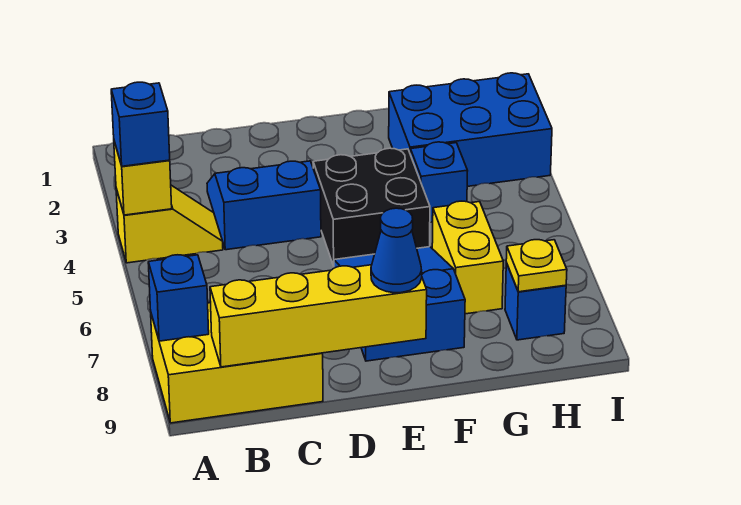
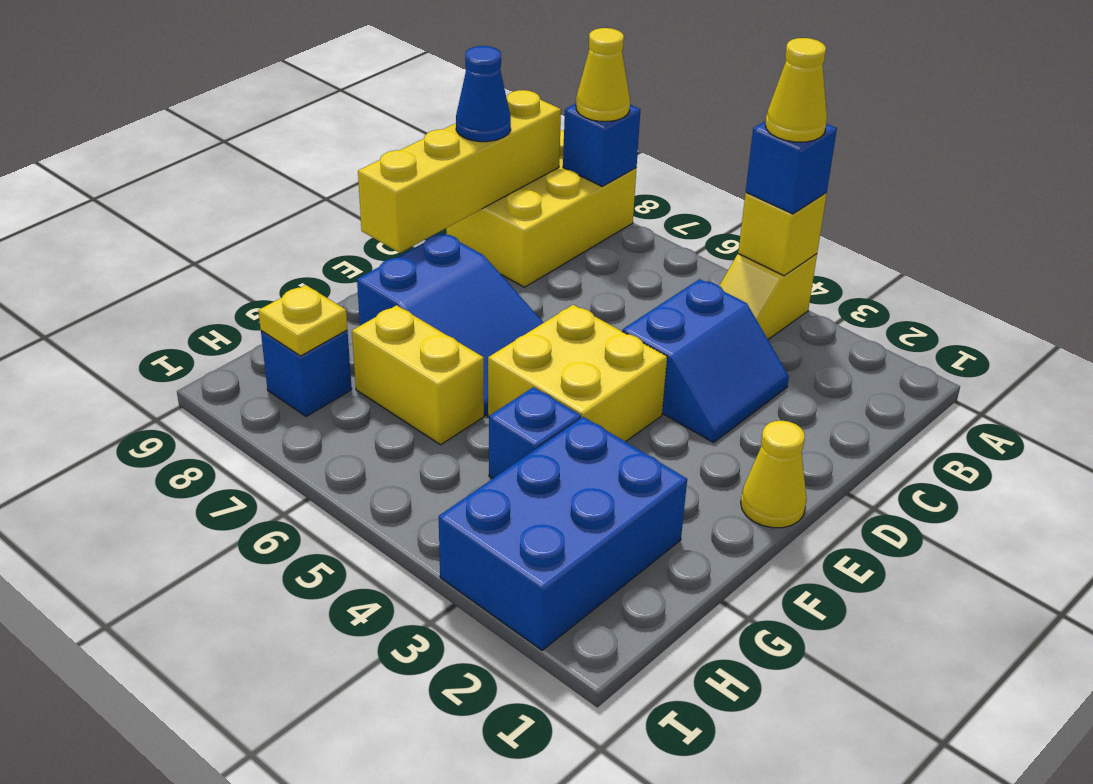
none -> yellow cone A4 level 4
none -> yellow cone A8 level 3
none -> yellow cone E1 level 1
black brick E4:F5 level 1 -> yellow brick E4:F5 level 1
blue cone E9 level 3 -> blue cone C9 level 3

